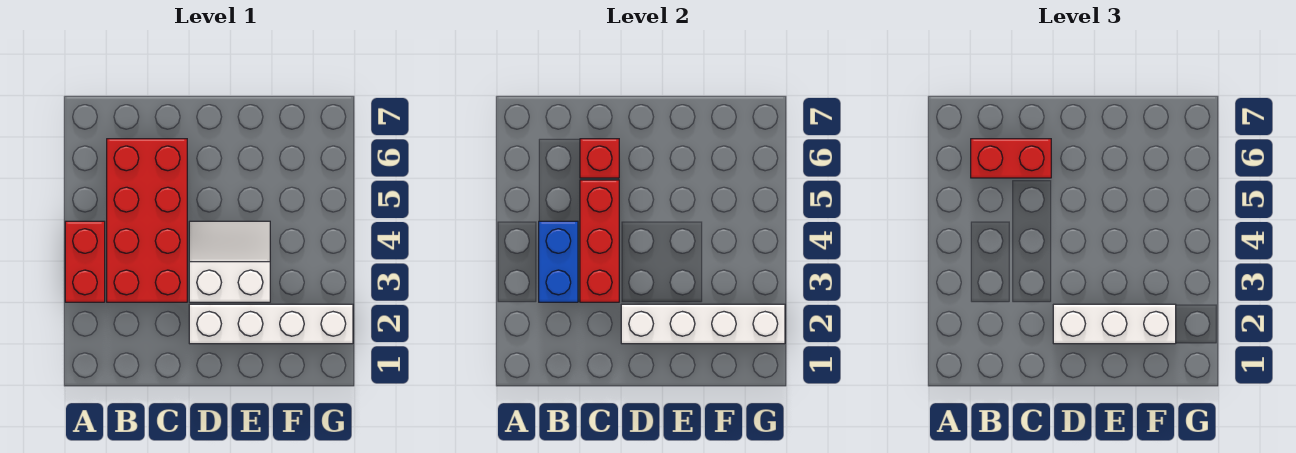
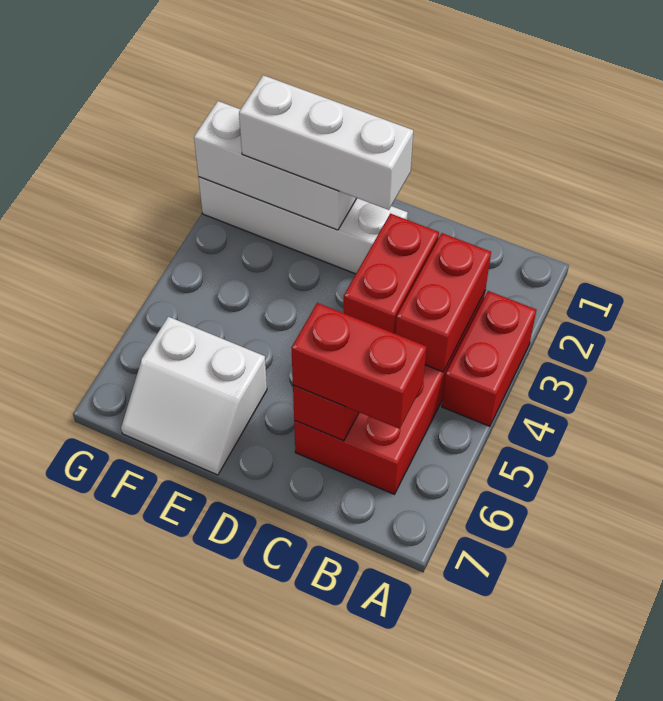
blue brick B3:B4 level 2 -> red brick B3:B4 level 2
red brick C3:C5 level 2 -> red brick C3:C4 level 2
white brick D2:G2 level 2 -> white brick E2:G2 level 2
white slope D3:E4 level 1 top 3 -> white slope E6:F7 level 1 top 6

